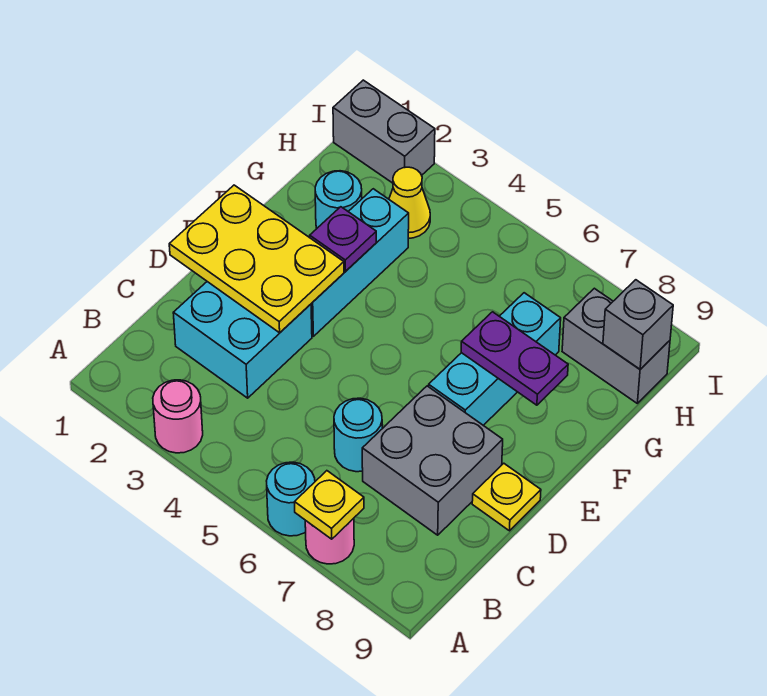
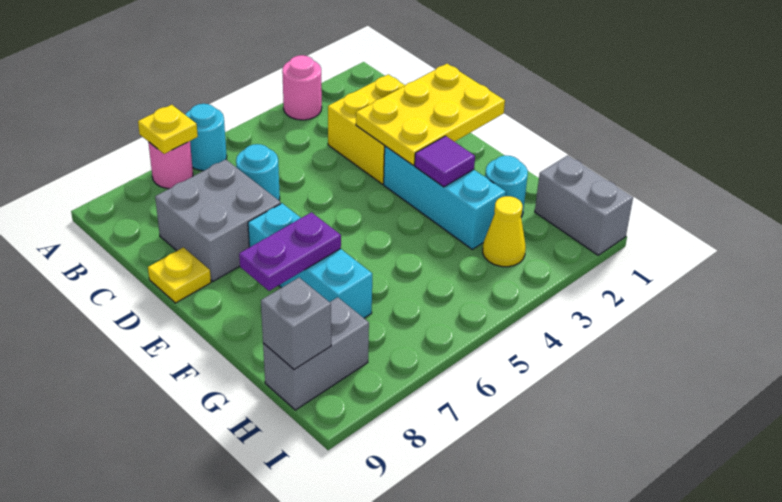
cyan brick C2:D3 level 1 -> yellow brick C2:D3 level 1
purple plate F3 level 2 -> purple tile F3 level 2
grey brick I1:I2 level 1 -> grey brick H1:I1 level 1

